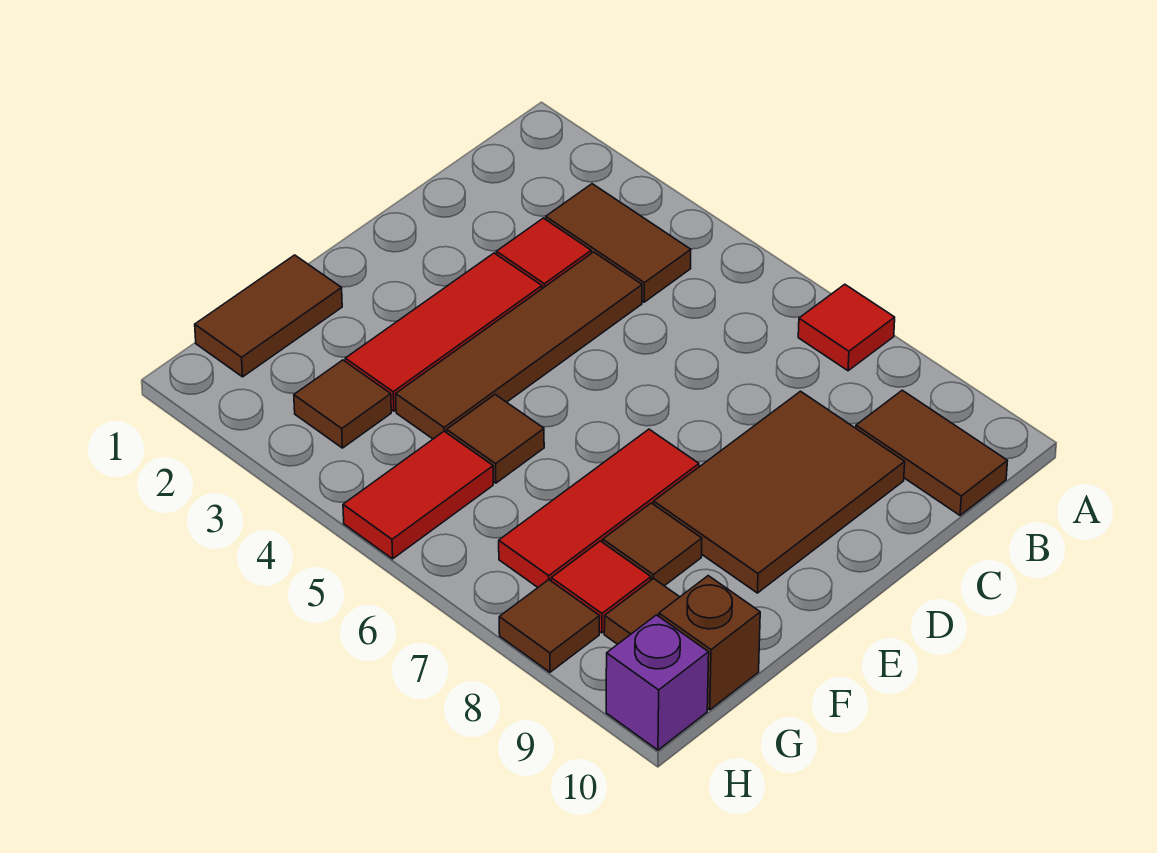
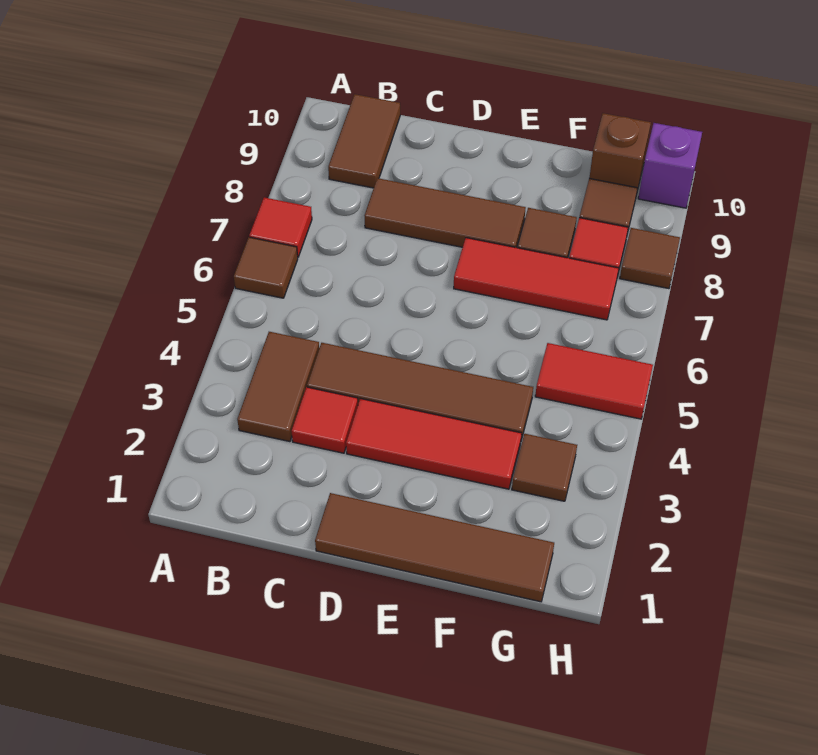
brown tile C8:E9 level 1 -> brown tile C8:E8 level 1
brown tile F1:G1 level 1 -> brown tile D1:G1 level 1
brown tile F5 level 1 -> brown tile A6 level 1

